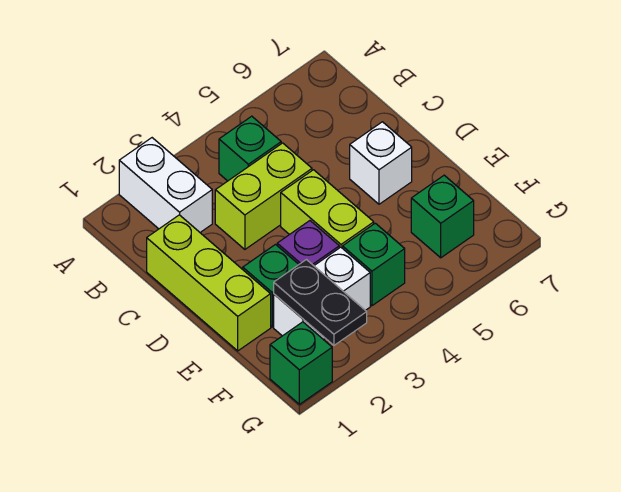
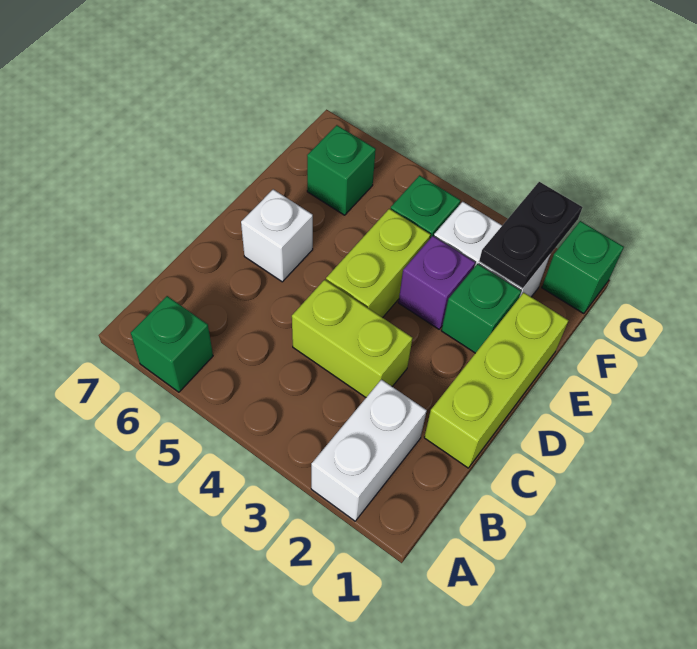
green brick B4 level 1 -> green brick A6 level 1

